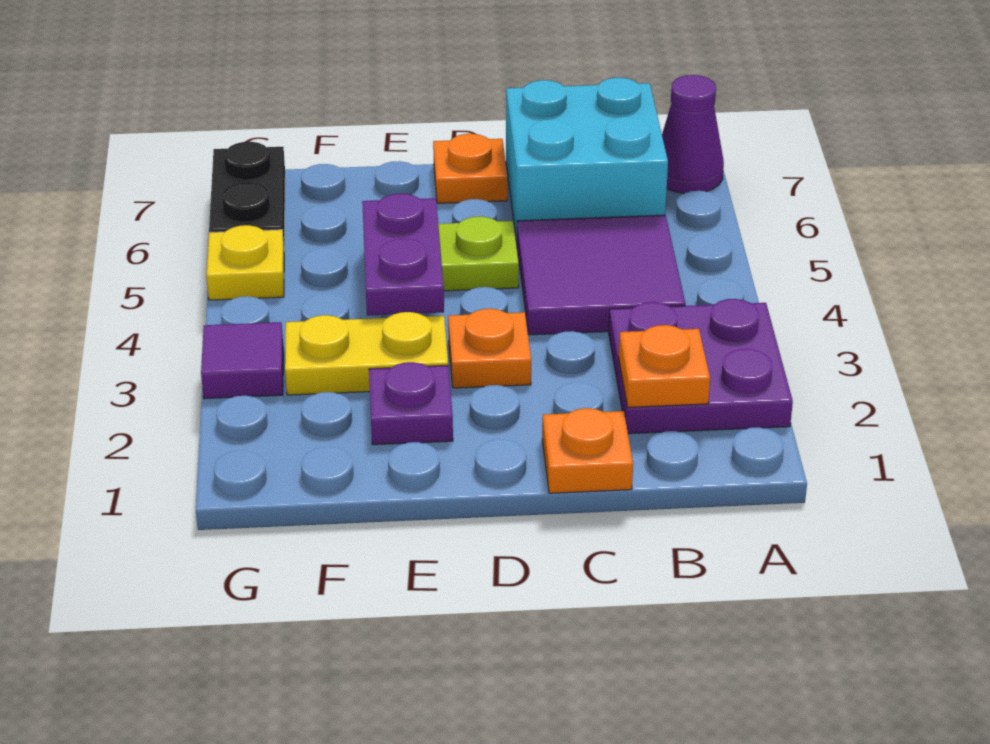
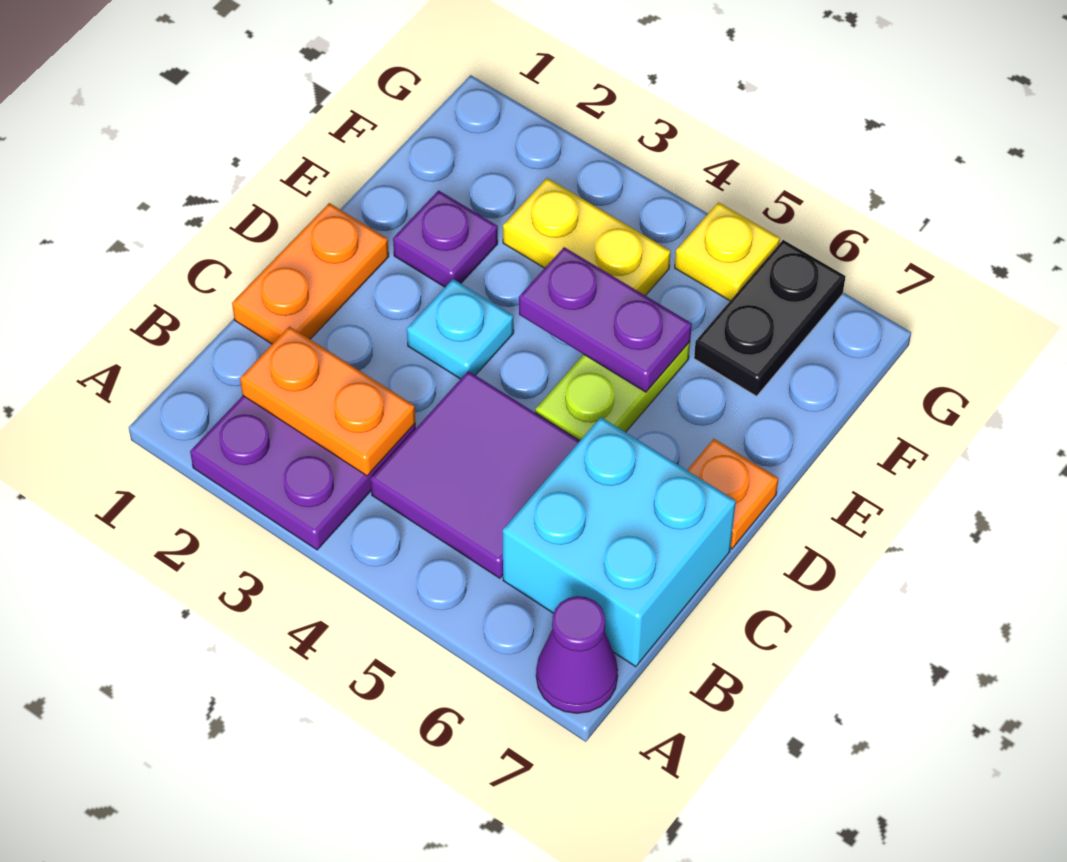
orange plate B2 level 2 -> orange plate B2:B3 level 2
orange plate C1 level 1 -> orange plate C1:D1 level 1
orange plate D3 level 1 -> cyan plate D3 level 1
yellow plate E3:F3 level 1 -> yellow plate F3:F4 level 1
purple tile G3 level 1 -> none
black plate G6:G7 level 1 -> black plate F6:G6 level 1

